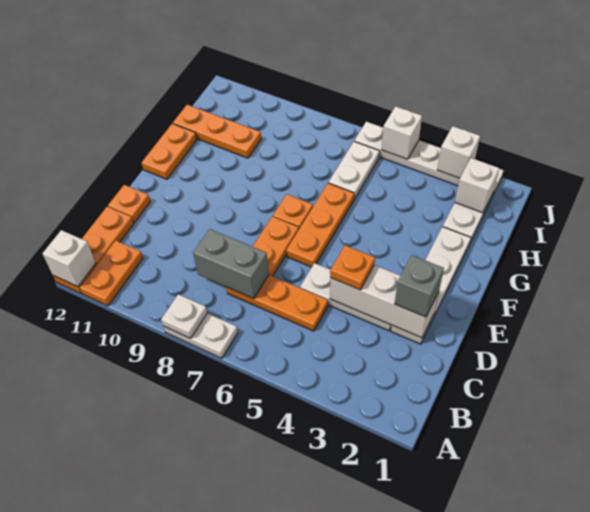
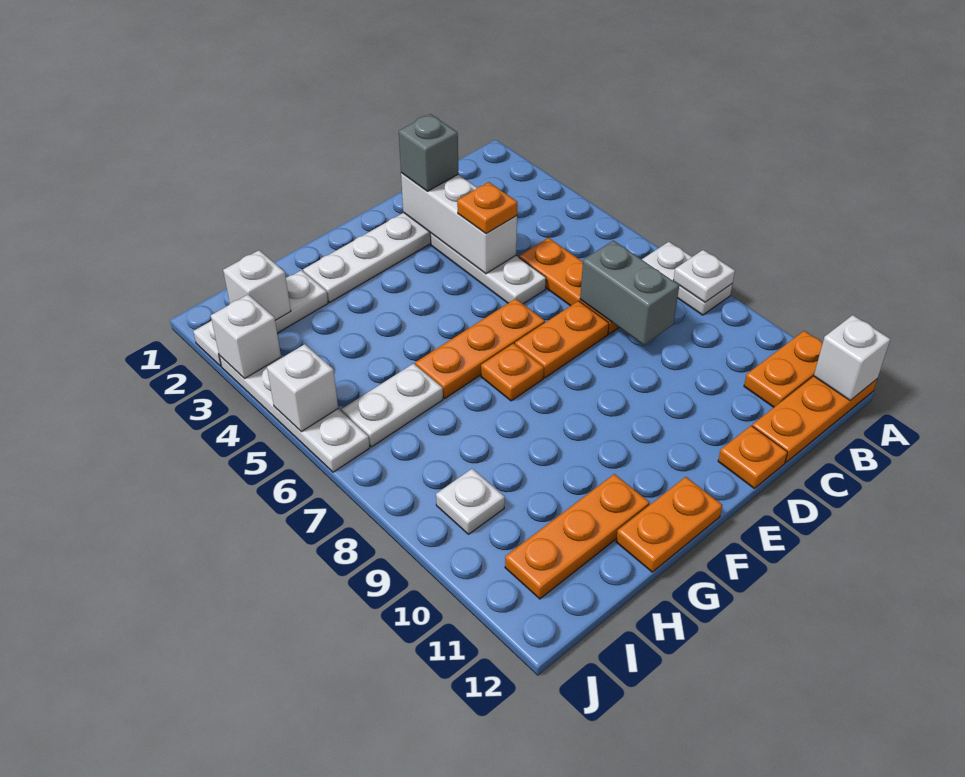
orange plate H10:H12 level 1 -> orange plate G11:I11 level 1
none -> white plate I9 level 1

